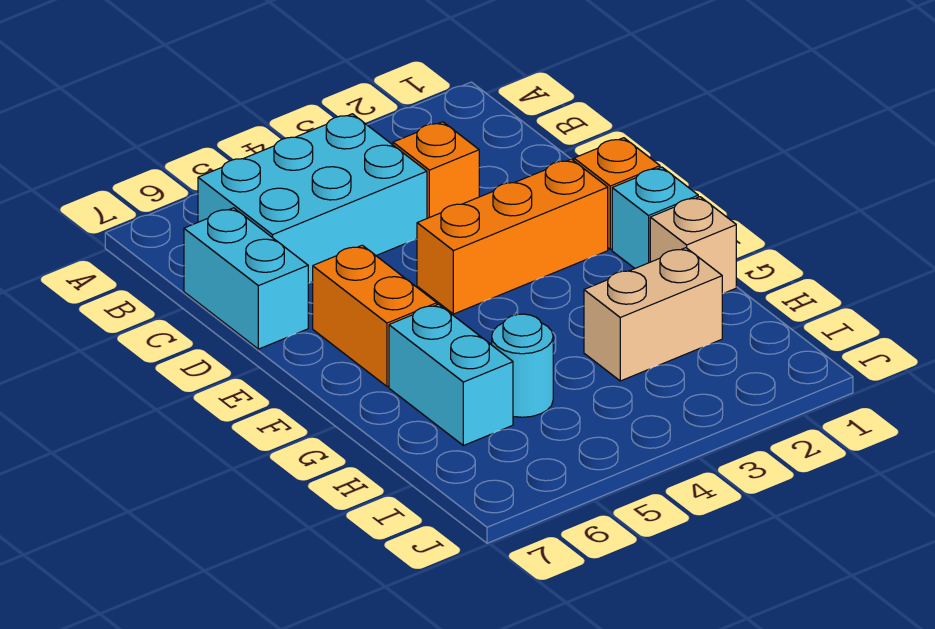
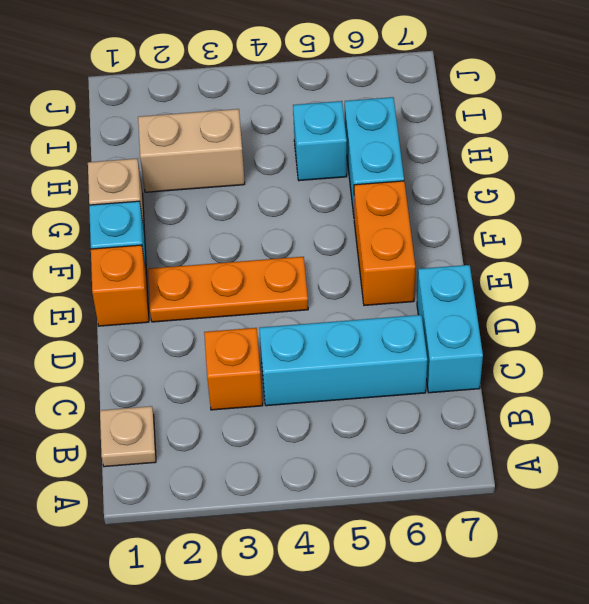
none -> tan plate B1 level 1
cyan brick B4:C6 level 1 -> cyan brick C4:C6 level 1
orange brick E2:E4 level 1 -> orange plate E2:E4 level 1
cyan round brick H5 level 1 -> cyan brick H5 level 1

